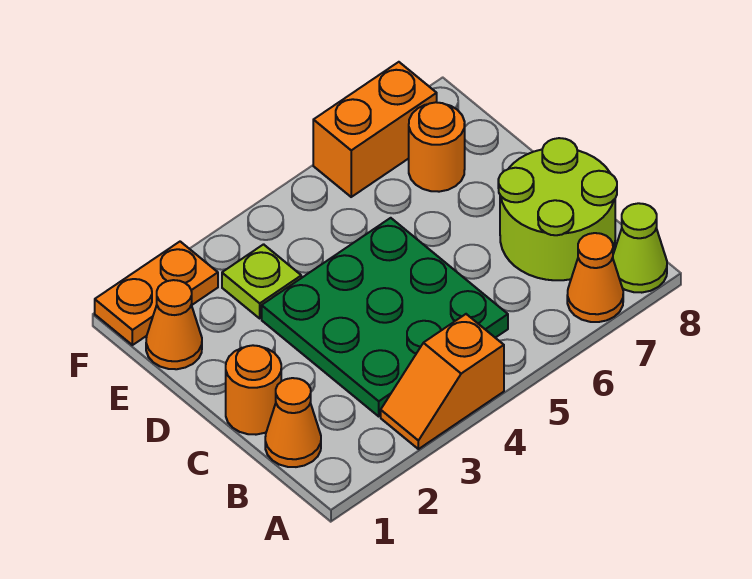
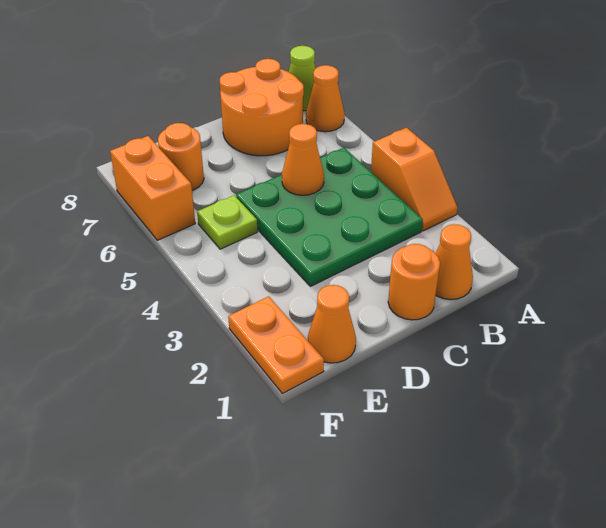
lime round brick B7:C8 level 1 -> orange round brick B7:C8 level 1
none -> orange cone C5 level 2
lime plate E3 level 1 -> lime plate E5 level 1

